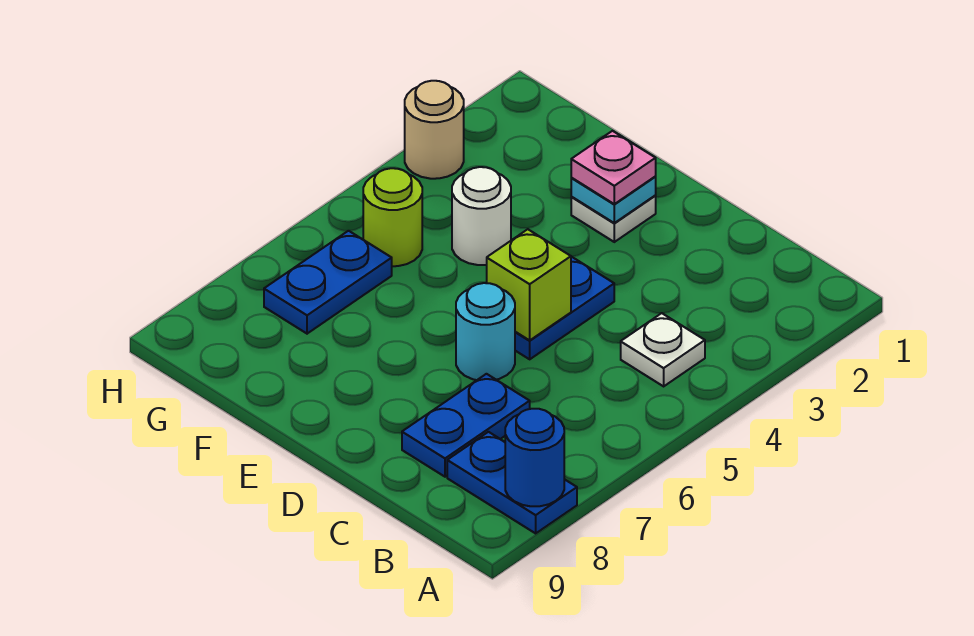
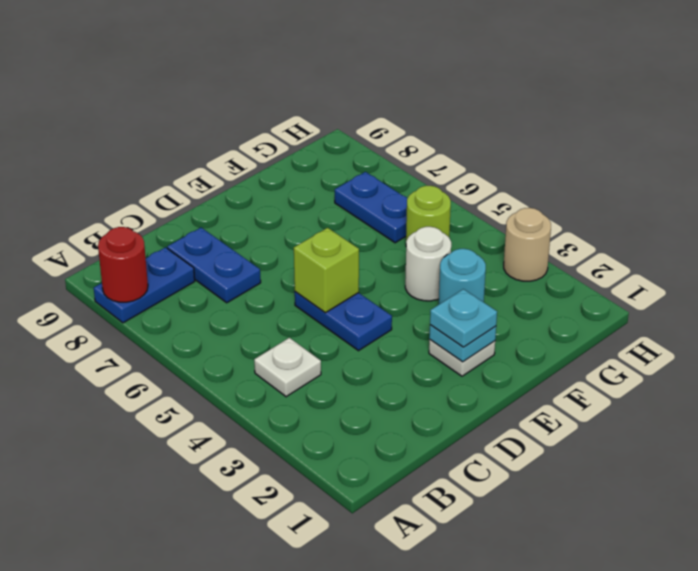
blue round brick A8 level 2 -> red round brick A8 level 2
cyan round brick D6 level 1 -> cyan round brick F3 level 1
pink plate E2 level 3 -> cyan plate E2 level 3

